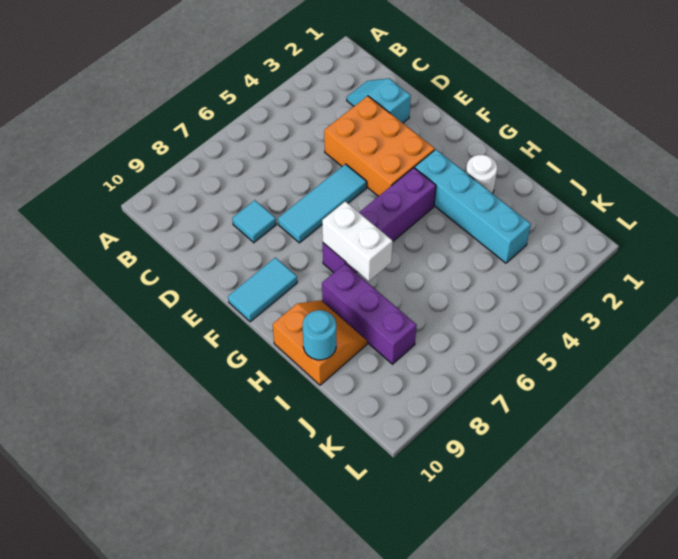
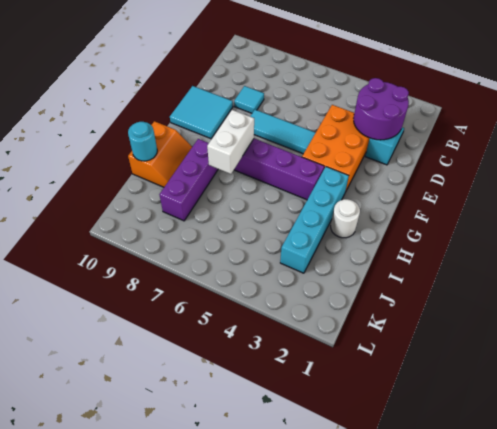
none -> purple round brick C2:D3 level 2
cyan tile F9:F10 level 1 -> cyan tile E9:F10 level 1

